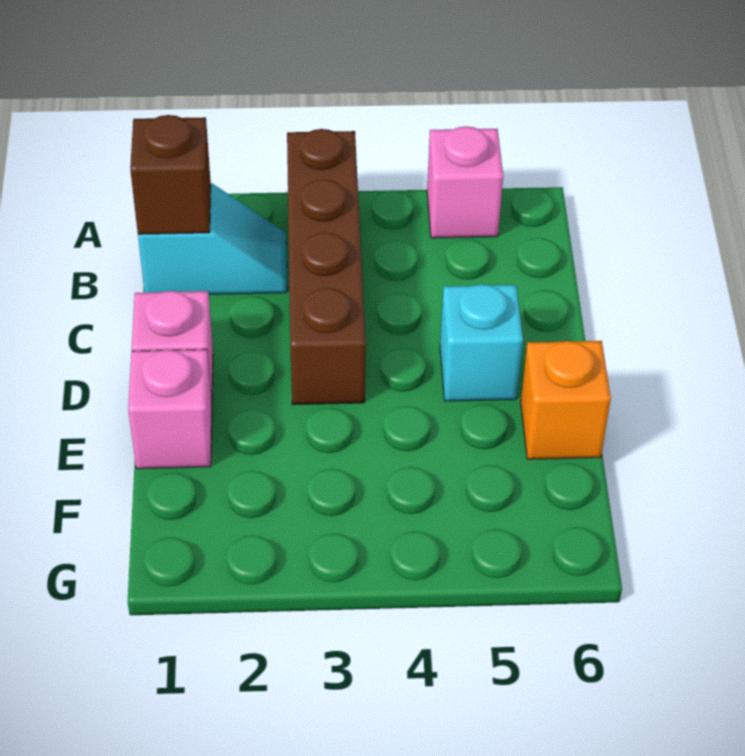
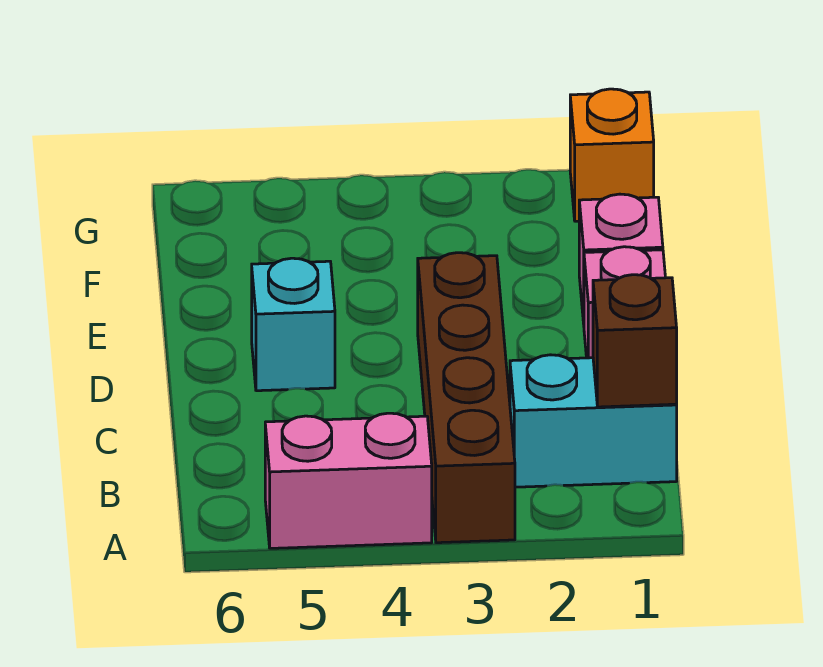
pink brick A5 level 1 -> pink brick A4:A5 level 1
cyan slope B1:B2 level 1 top 1 -> cyan brick B1:B2 level 1
orange brick E6 level 1 -> orange brick G1 level 1

